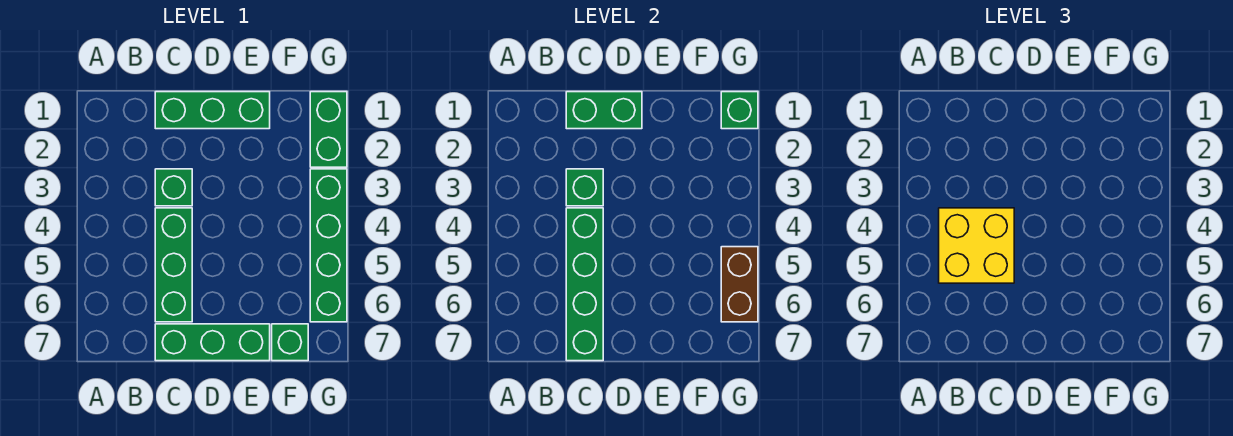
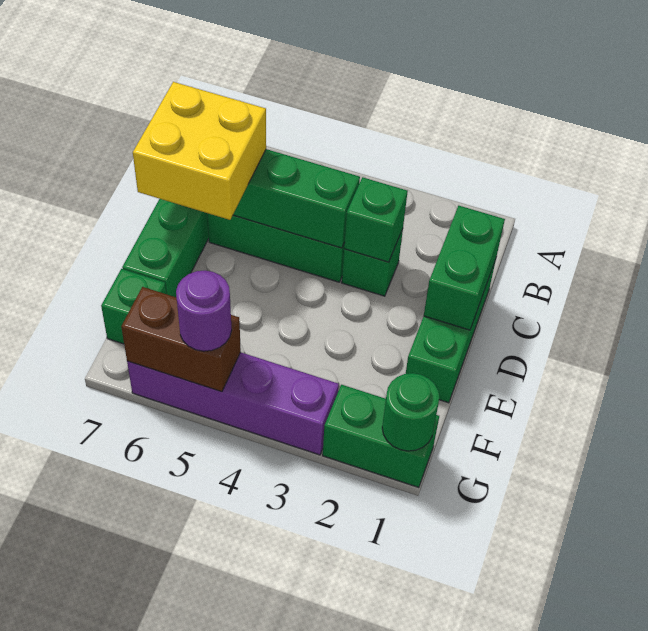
yellow brick B4:C5 level 3 -> yellow brick C6:D7 level 3
green brick G1 level 2 -> green round brick G1 level 2
green brick G3:G6 level 1 -> purple brick G3:G6 level 1
none -> purple round brick G5 level 3

